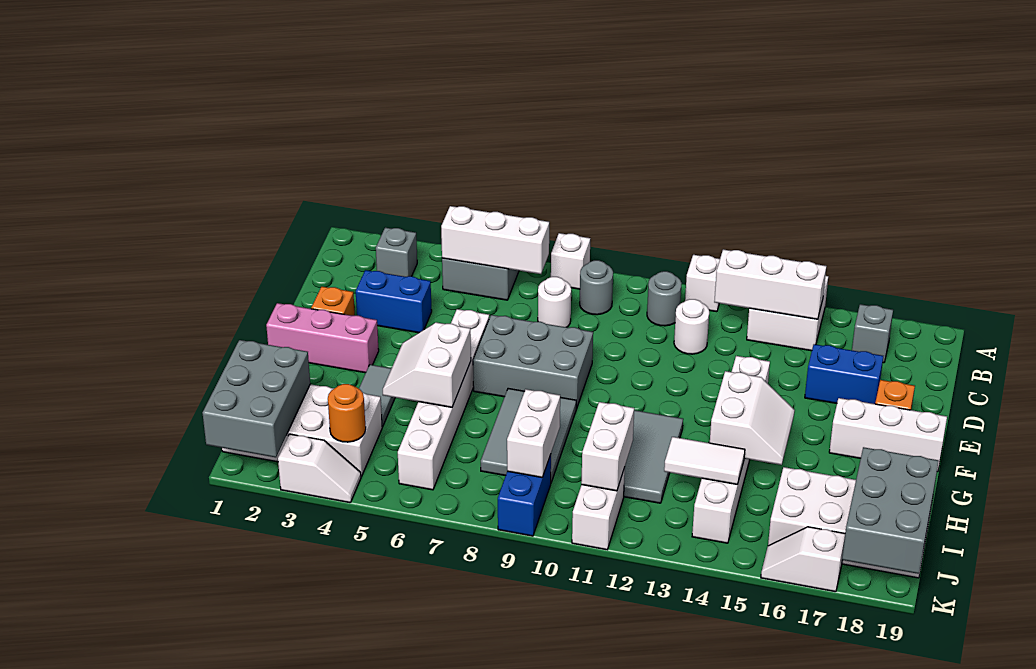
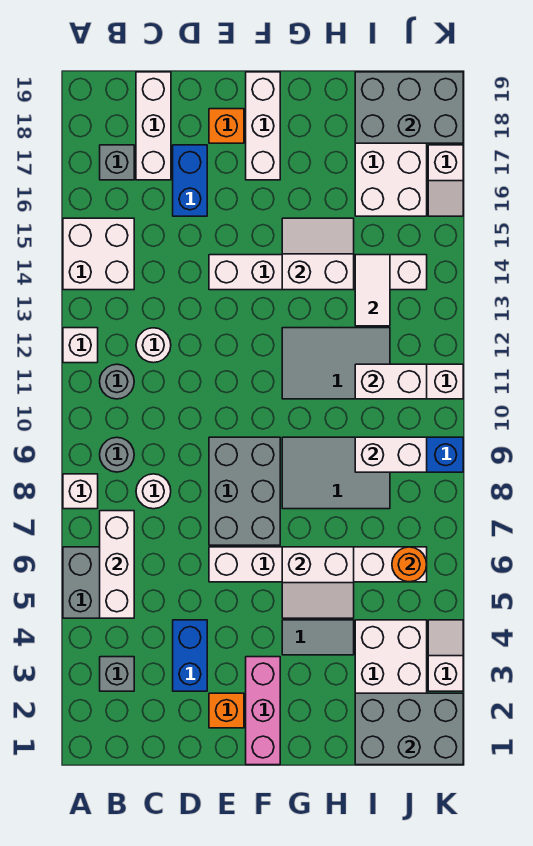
white brick B13:B15 level 2 -> white brick C17:C19 level 1
orange round brick J4 level 2 -> orange round brick J6 level 2

